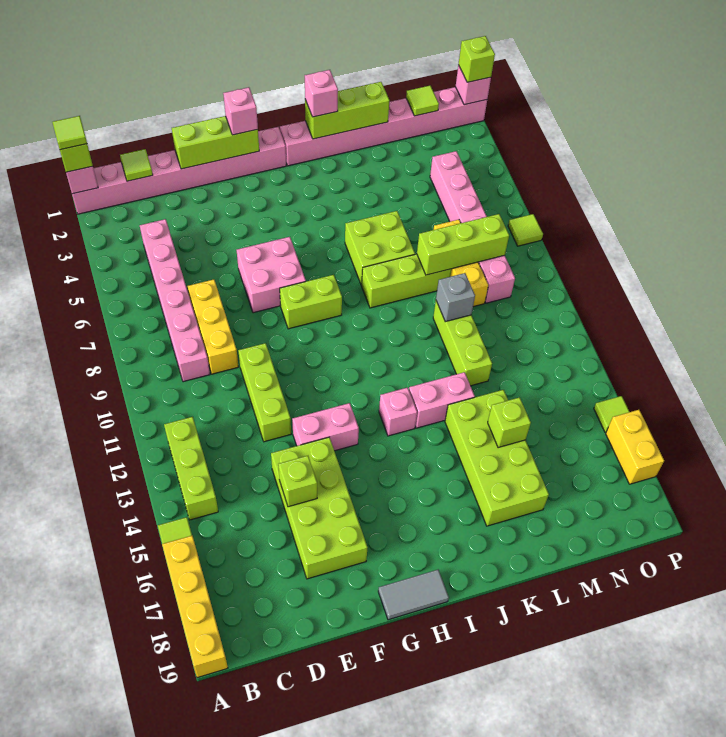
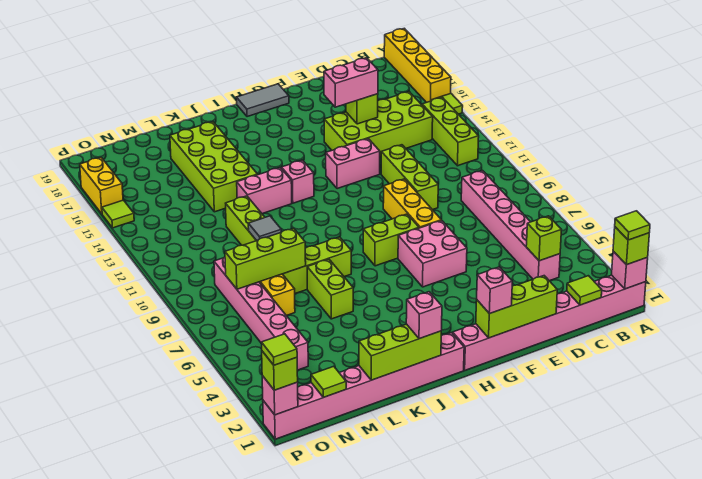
yellow brick D7:D9 level 1 -> yellow brick F8:F10 level 1
lime brick E14:F17 level 1 -> lime brick C14:F15 level 1
none -> pink brick E15:F15 level 3
lime brick J6:K7 level 1 -> lime brick K6:K7 level 1
grey brick L10 level 2 -> grey tile L10 level 2
lime brick L15 level 2 -> lime brick C4 level 2
lime tile P7 level 1 -> lime tile P1 level 4

